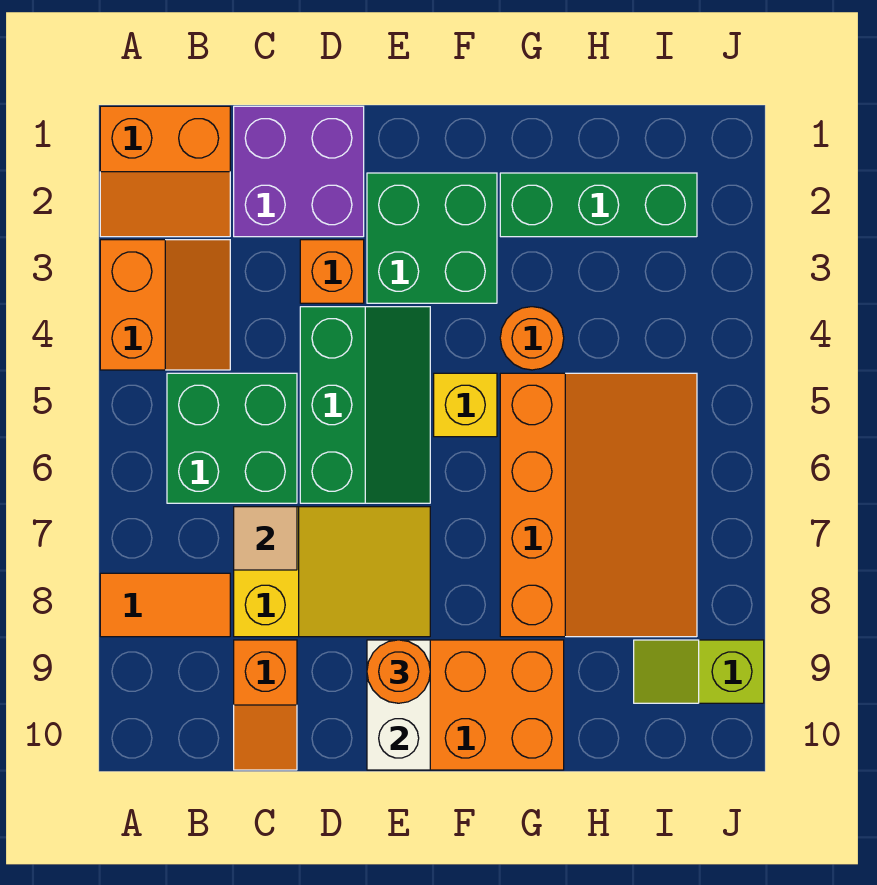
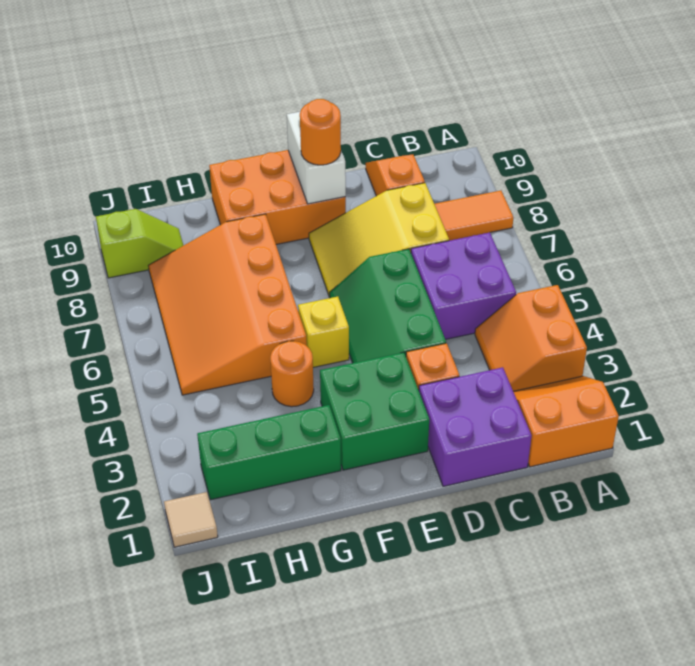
green brick B5:C6 level 1 -> purple brick B5:C6 level 1
tan tile C7 level 2 -> tan tile J1 level 1

